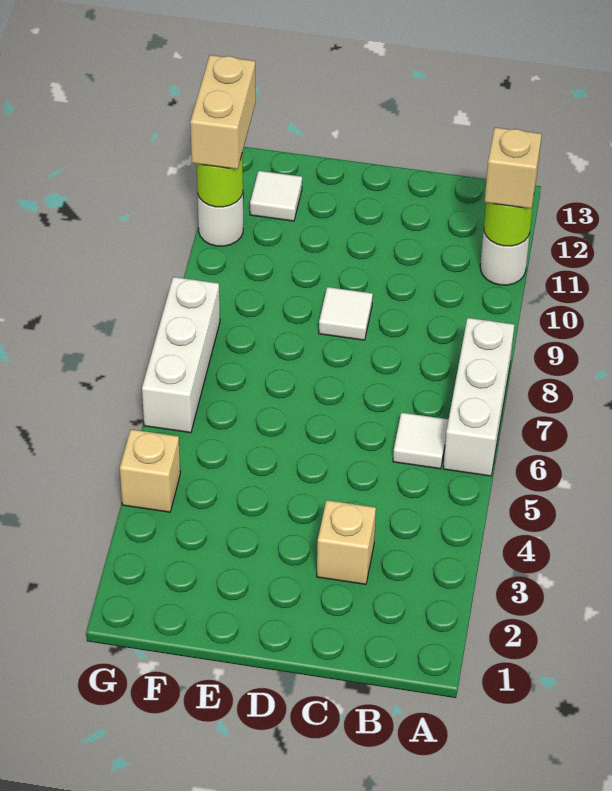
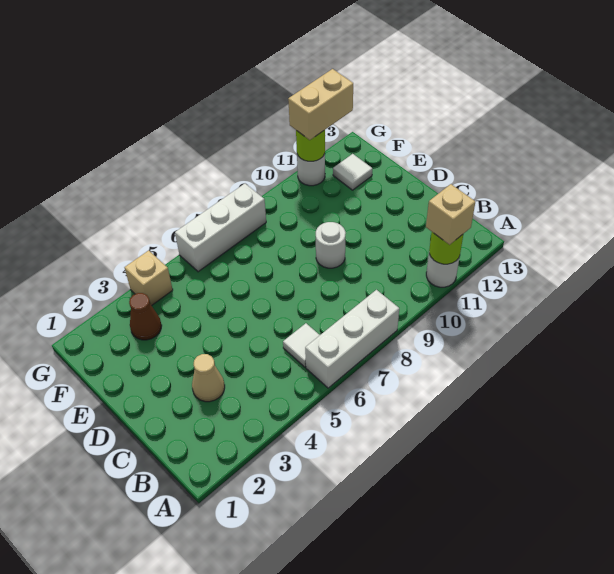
tan brick C3 level 1 -> tan cone C3 level 1
white tile D9 level 1 -> white round brick D9 level 1
none -> brown cone F3 level 1

